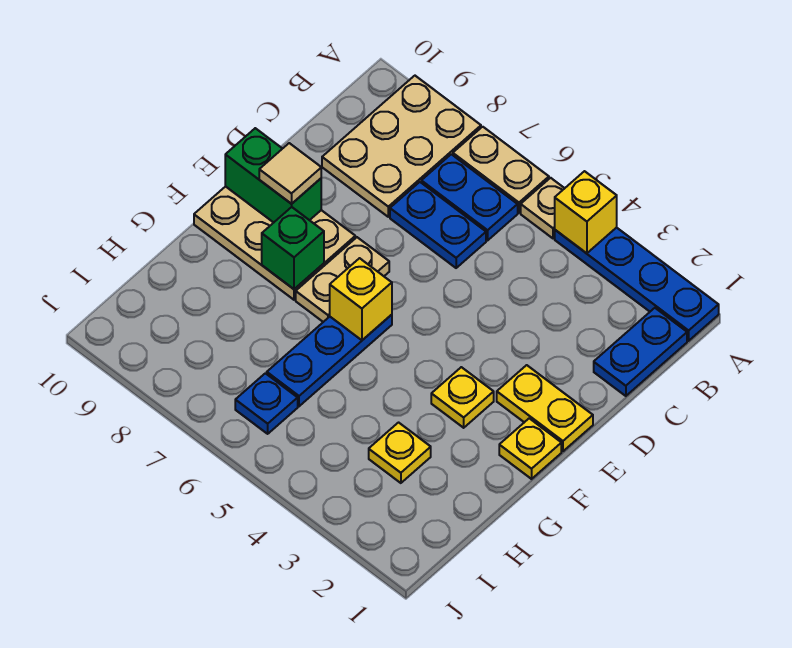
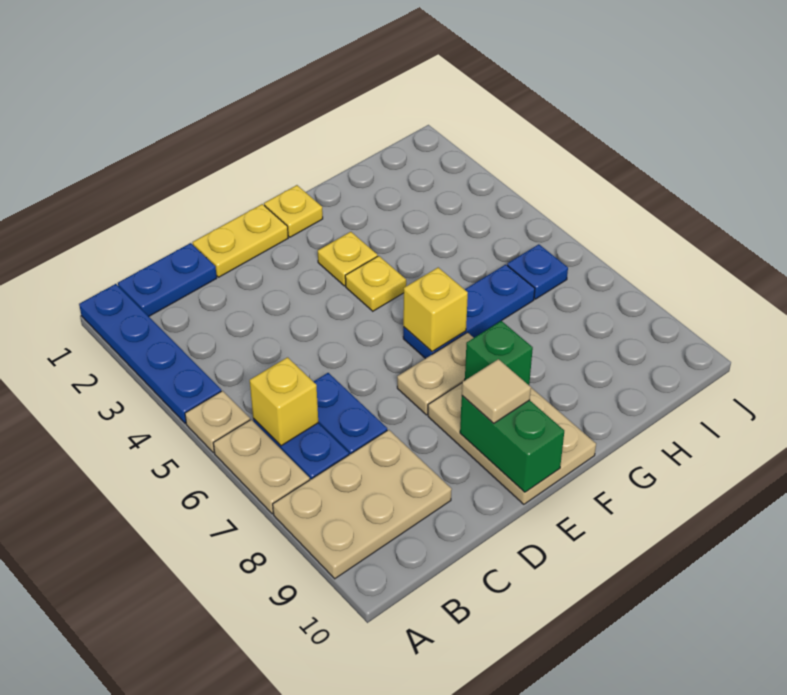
yellow brick A4 level 2 -> yellow brick B6 level 2
yellow plate E1:E2 level 1 -> yellow plate D1:E1 level 1
yellow plate H3 level 1 -> yellow plate F4 level 1

